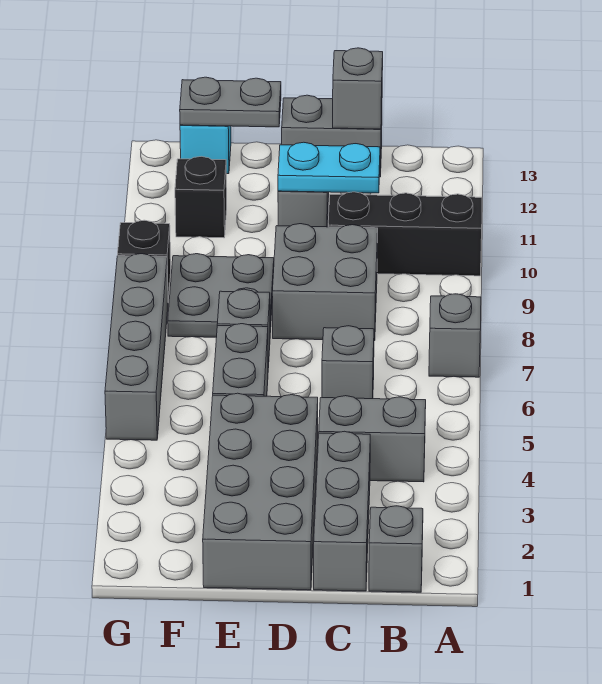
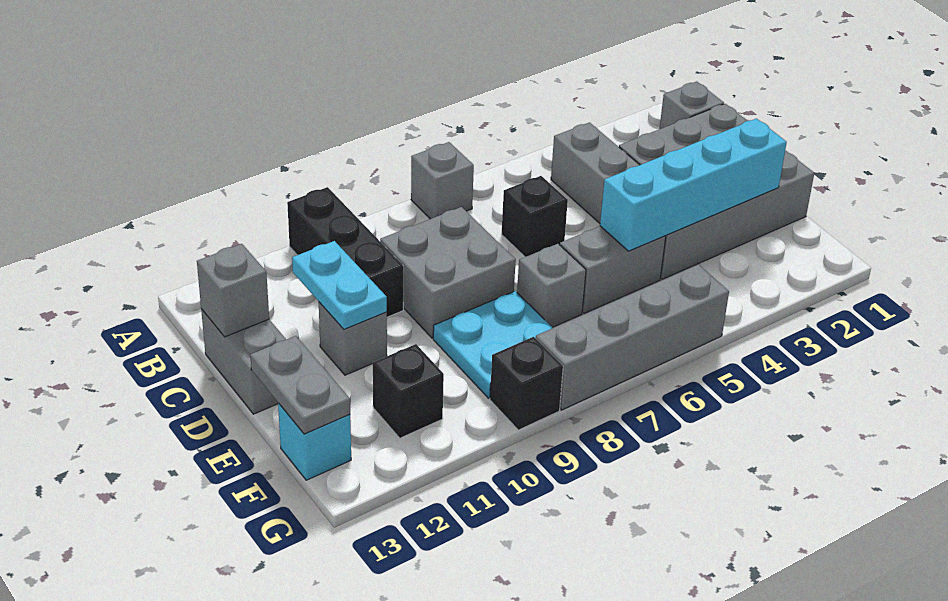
grey brick C6 level 1 -> black brick C6 level 1
none -> cyan brick E2:E5 level 2
grey plate E8:F9 level 1 -> cyan plate E8:F9 level 1

